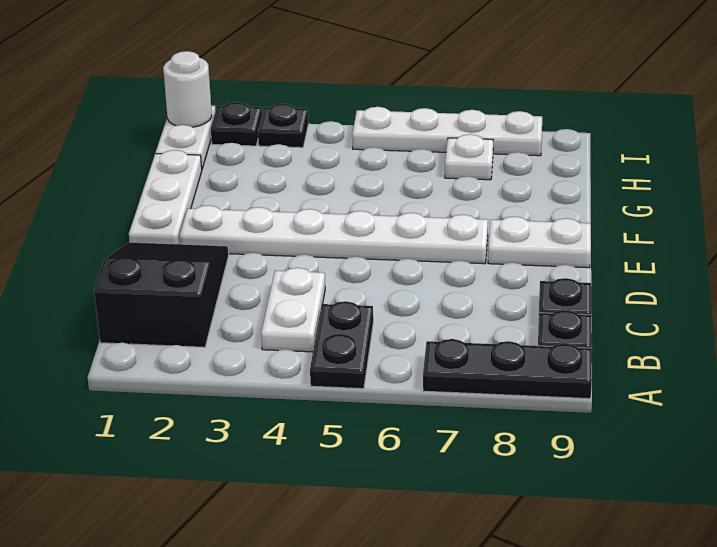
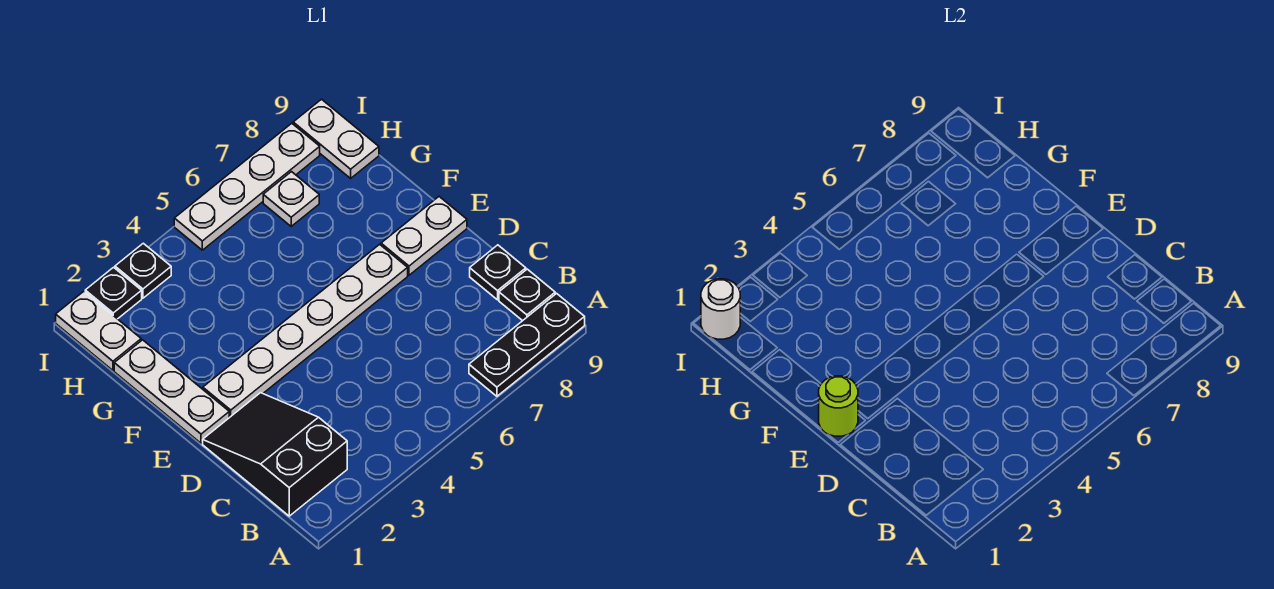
black plate A5:B5 level 1 -> none
white plate B4:C4 level 1 -> white plate H9:I9 level 1
none -> lime round brick E1 level 2

